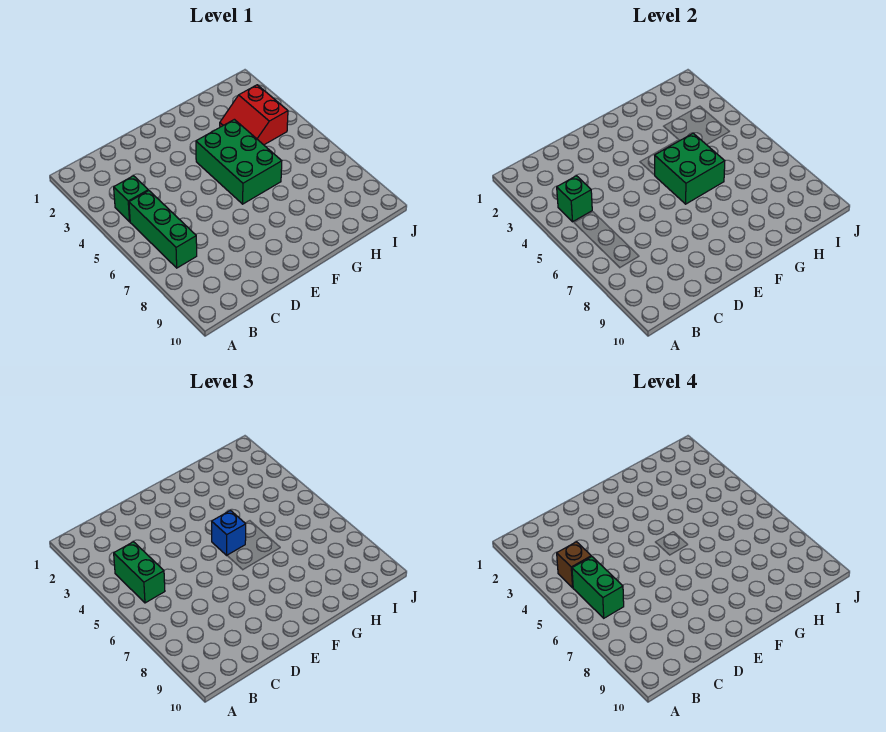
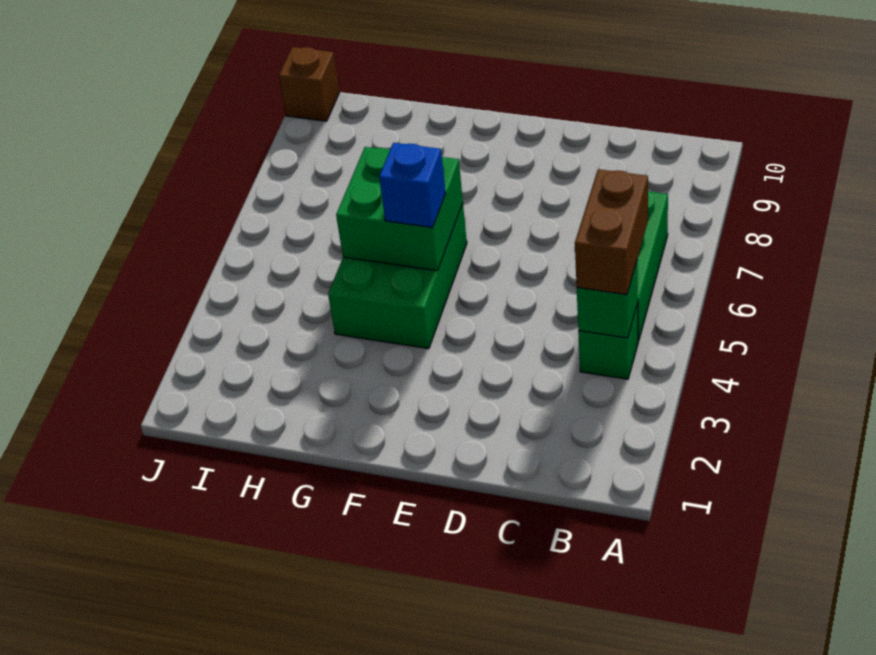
green brick B4:B5 level 3 -> brown brick B4:B5 level 3
brown brick B4 level 4 -> brown brick J10 level 1
green brick B5:B6 level 4 -> none
red slope H3:I4 level 1 top I -> none

